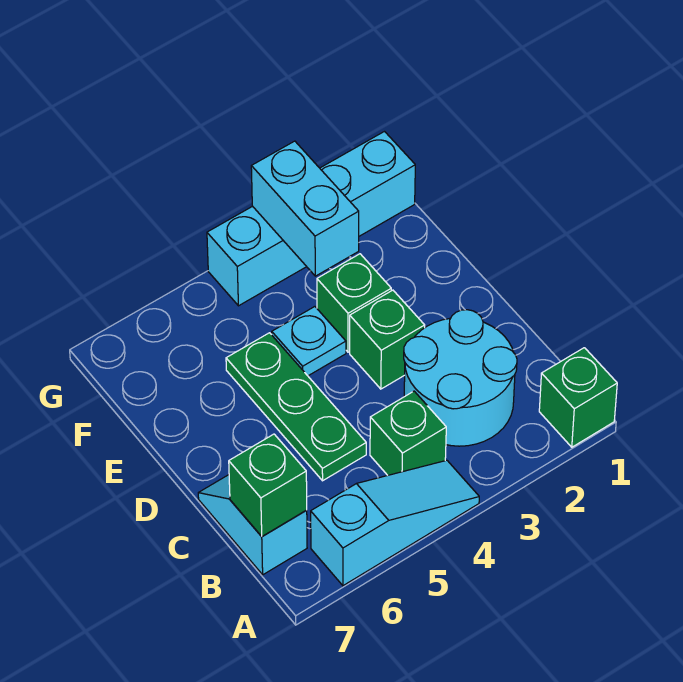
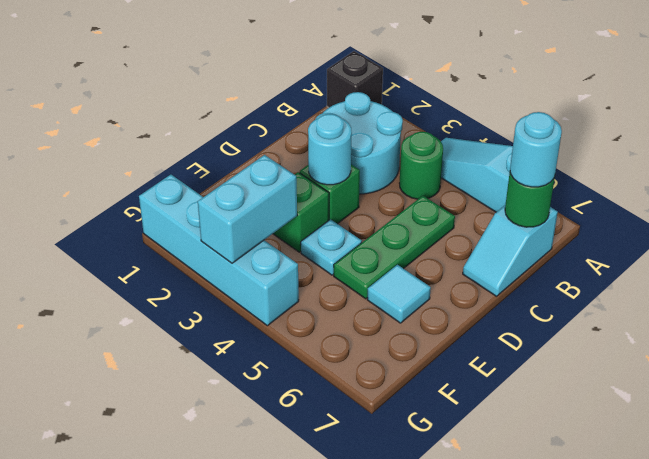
green brick A1 level 1 -> black brick A1 level 1
green brick B4 level 1 -> green round brick B4 level 1
green brick B7 level 2 -> green round brick B7 level 2
none -> cyan round brick B7 level 3
none -> cyan round brick D3 level 2
none -> cyan tile E6 level 1

